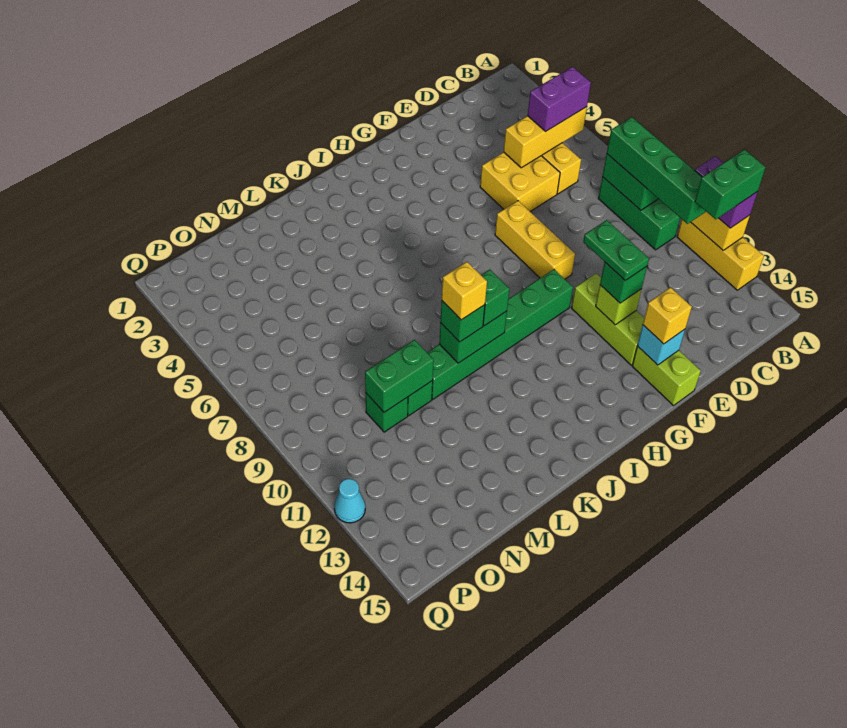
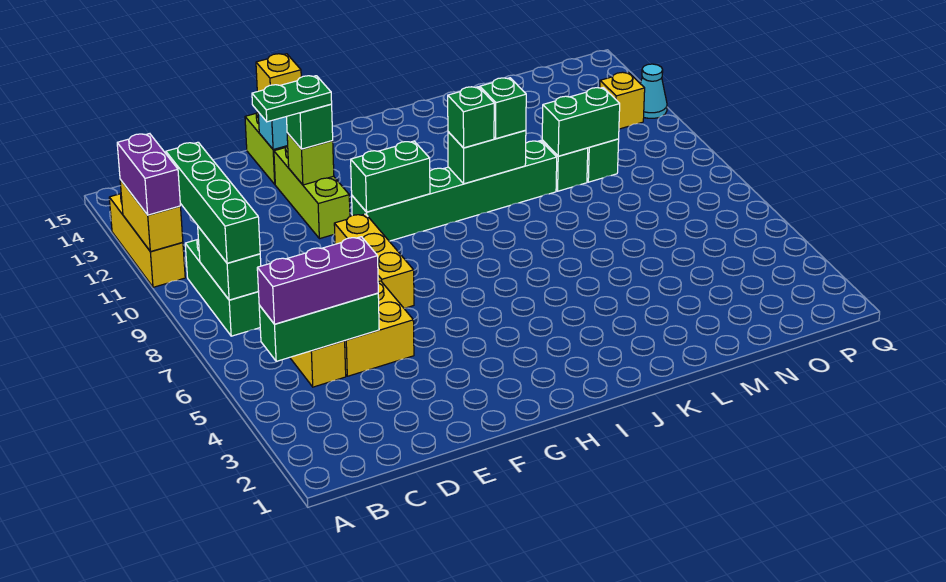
green brick A12:B12 level 4 -> green brick G10:H10 level 2
yellow brick B5:D5 level 2 -> green brick B5:D5 level 2
purple brick B5:C5 level 3 -> purple brick B5:D5 level 3
green plate F11:F12 level 4 -> green plate E12:F12 level 4
yellow brick K10 level 4 -> yellow brick P12 level 1

